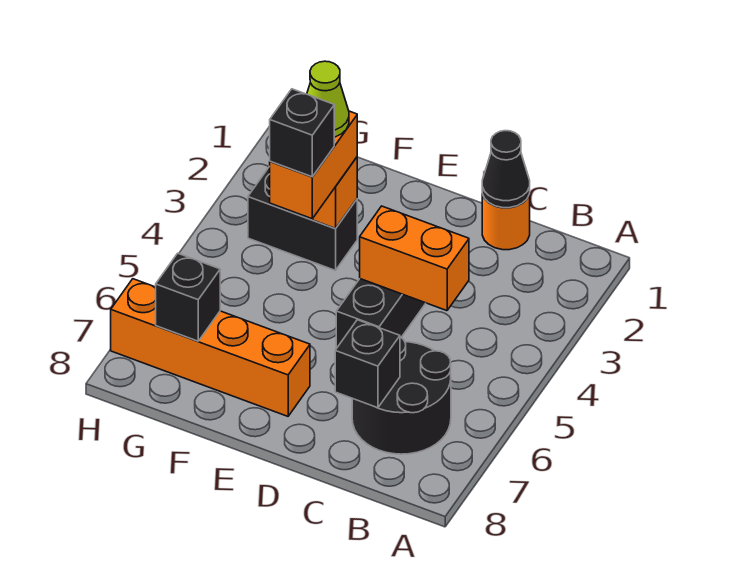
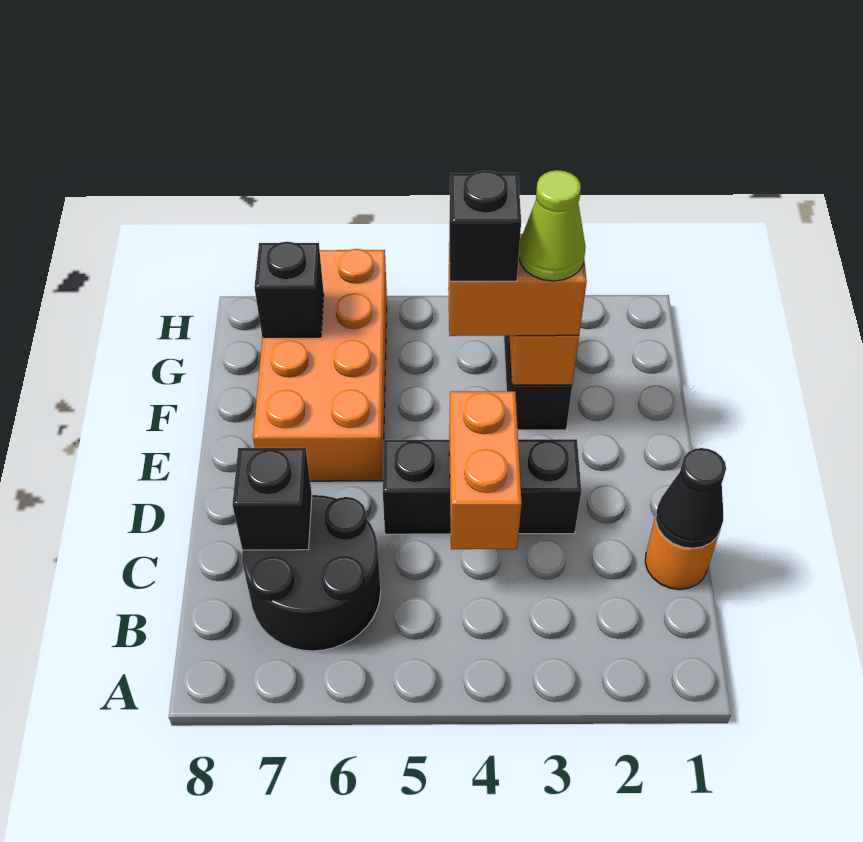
orange brick E7:H7 level 1 -> orange brick E6:H7 level 1

